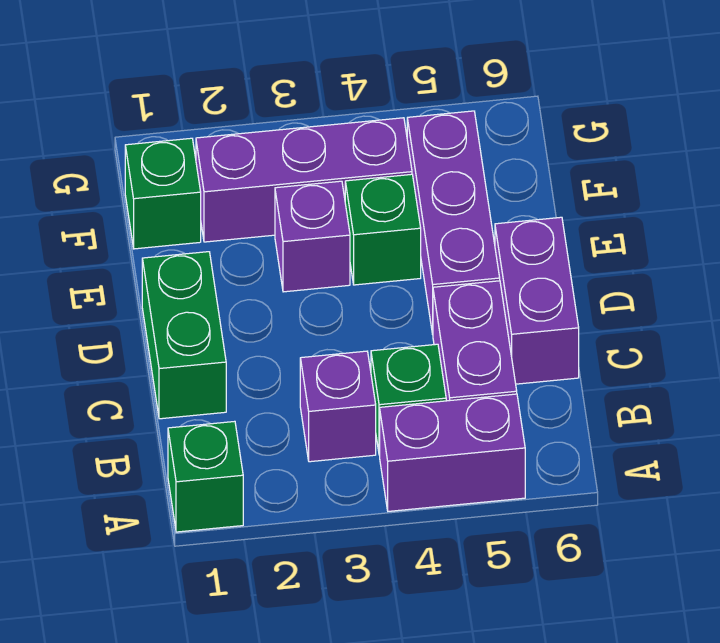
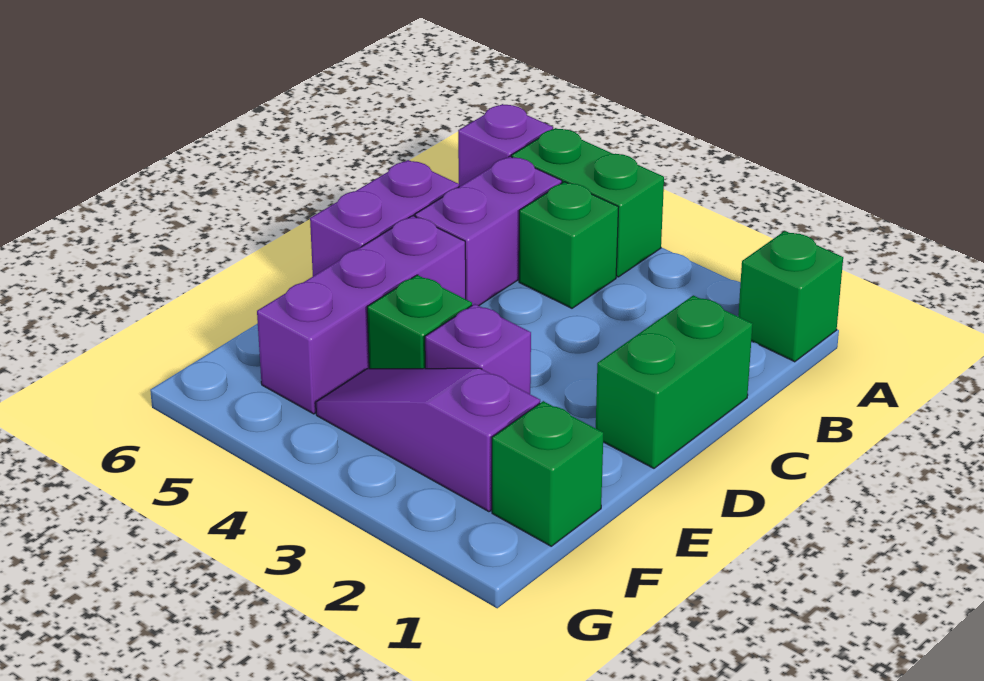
purple brick A4:A5 level 1 -> green brick A4:A5 level 1
purple brick B3 level 1 -> purple brick A6 level 1
purple brick F2:F4 level 1 -> purple slope F2:F4 level 1 top 2

